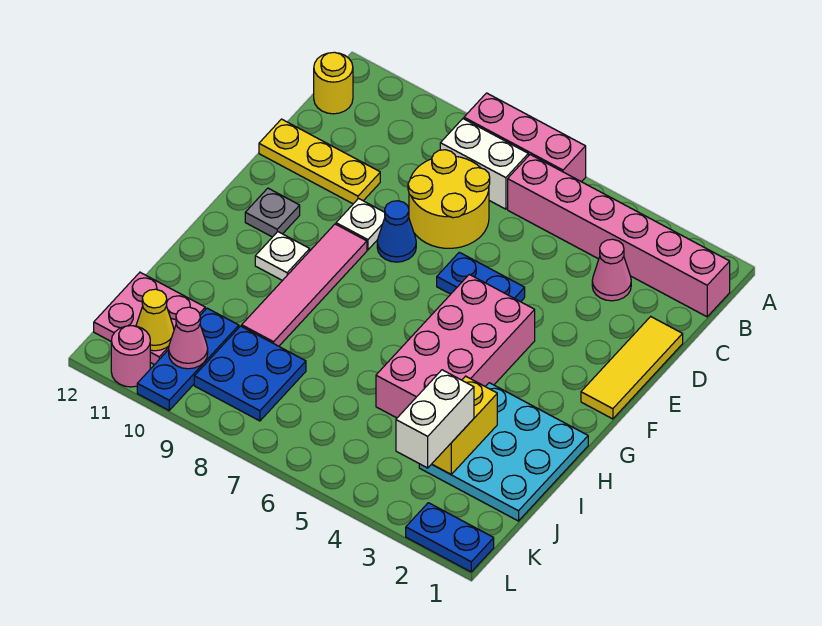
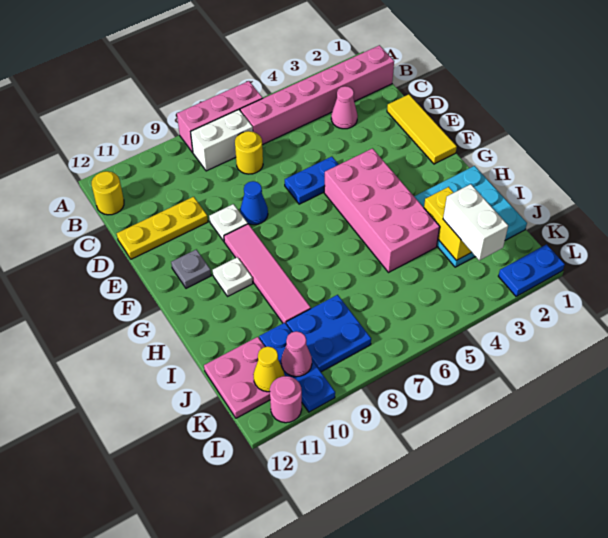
yellow round brick C7:D8 level 1 -> yellow round brick C7 level 1

